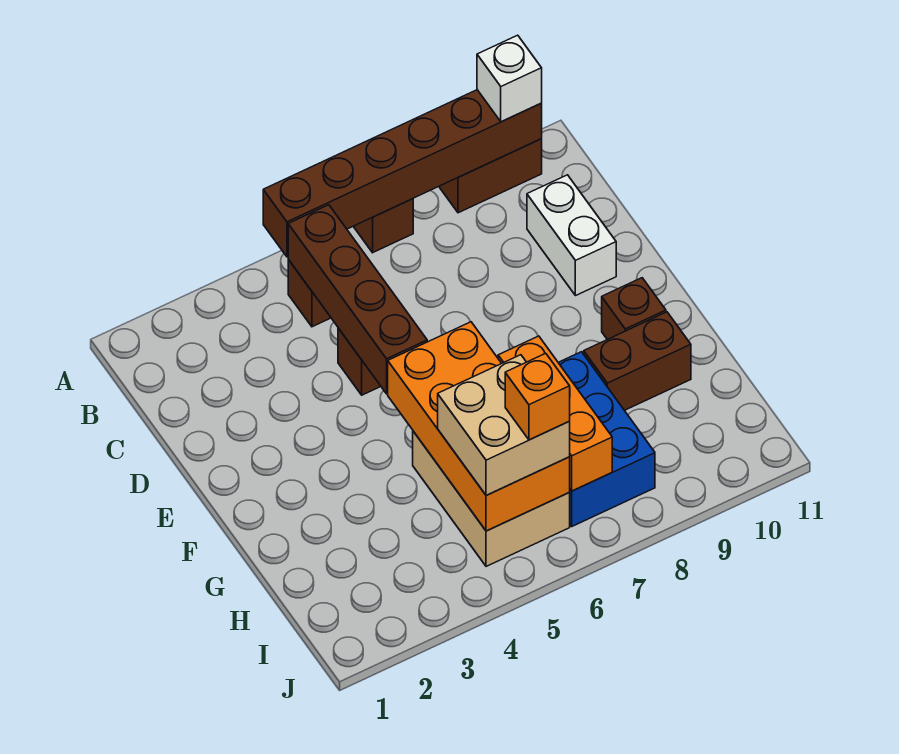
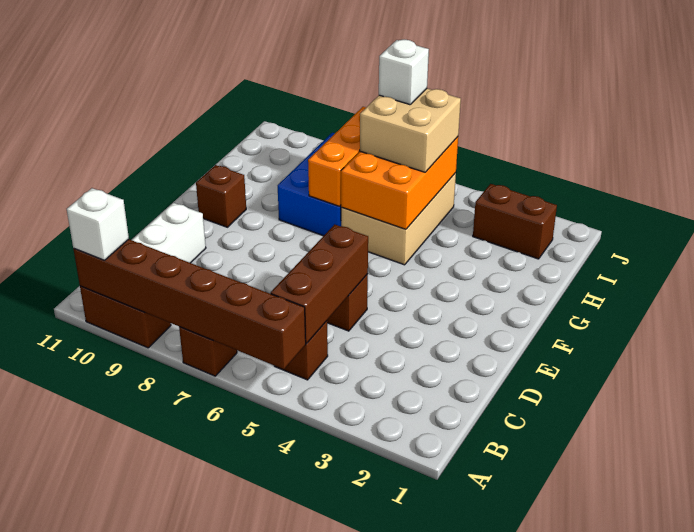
brown brick B5:E5 level 2 -> brown brick B5:D5 level 2
orange brick F5:I6 level 2 -> orange brick G5:I6 level 2
brown brick G9:G10 level 1 -> brown brick I2:I3 level 1
orange brick I6 level 4 -> white brick I6 level 4

